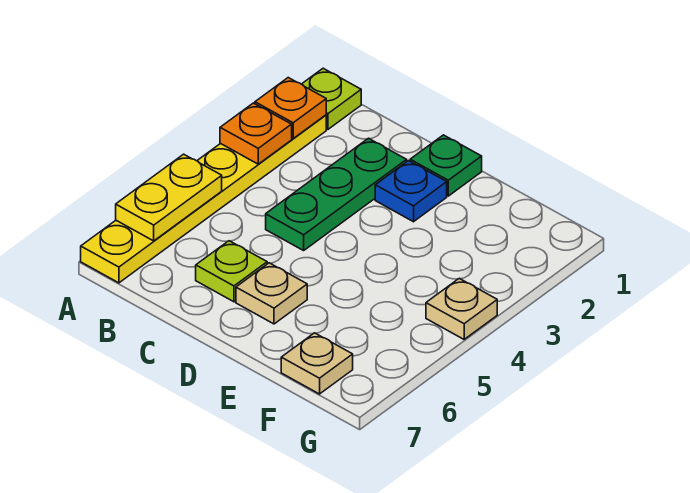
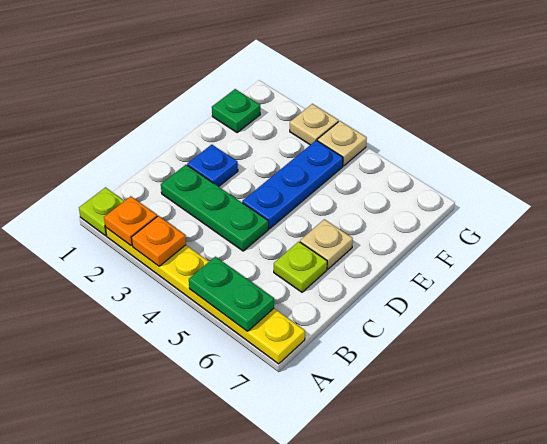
yellow plate A5:A6 level 2 -> green plate A5:A6 level 2
green plate D1 level 1 -> green plate F1 level 1
none -> blue plate D4:F4 level 1
tan plate F7 level 1 -> tan plate G3 level 1

